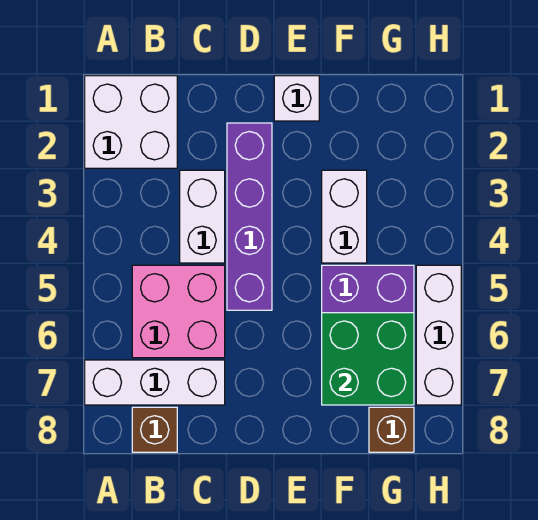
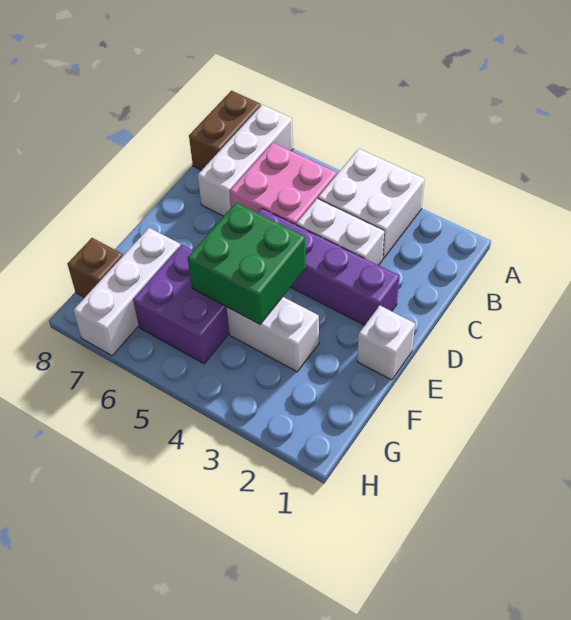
white brick A1:B2 level 1 -> white brick A3:B4 level 1
brown brick B8 level 1 -> brown brick A8:B8 level 1
green brick F6:G7 level 2 -> green brick E4:F5 level 2
white brick H5:H7 level 1 -> white brick F7:H7 level 1

